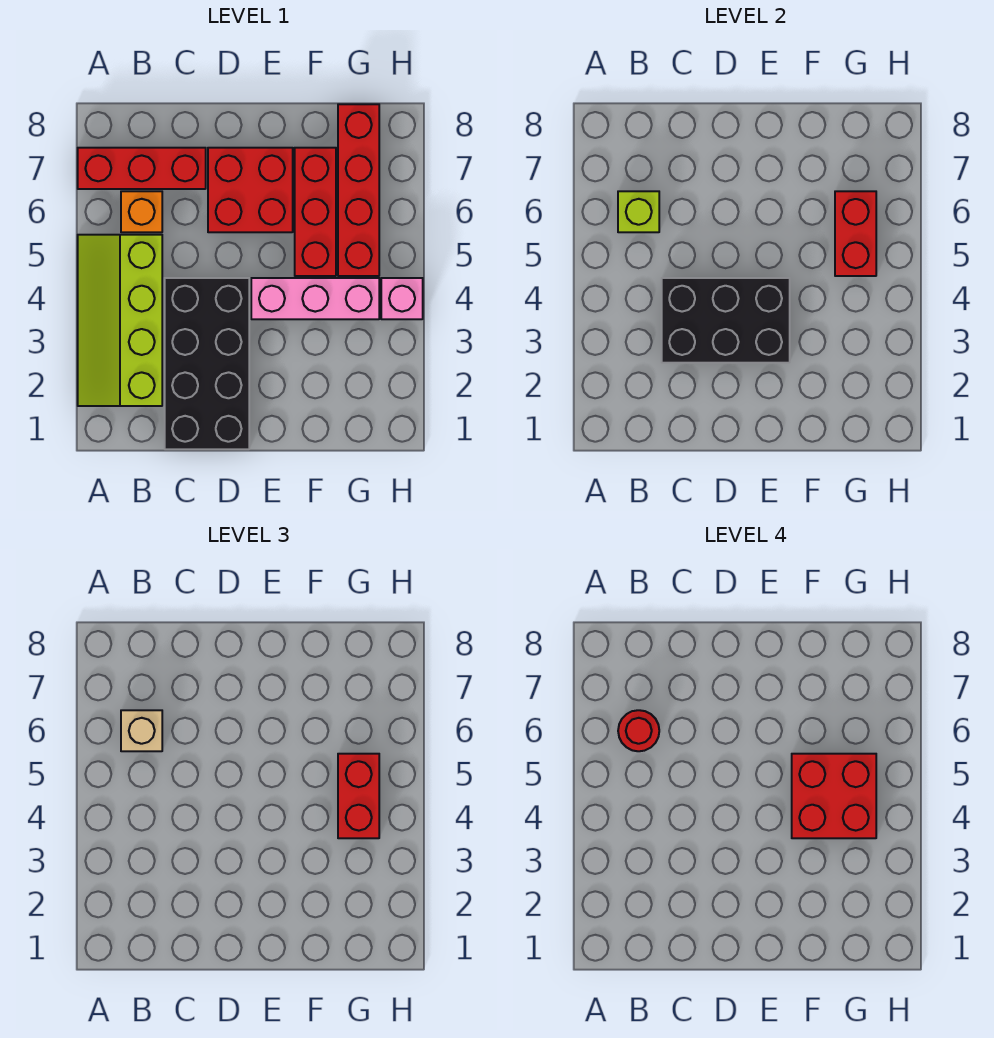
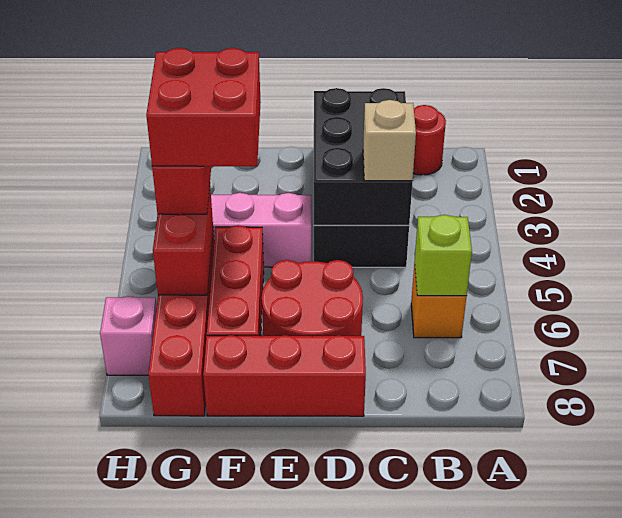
lime slope A2:B5 level 1 top B -> none
red brick A7:C7 level 1 -> red brick D8:F8 level 1
tan brick B6 level 3 -> tan brick C4 level 3
red round brick B6 level 4 -> red round brick B1 level 1
black brick C3:E4 level 2 -> black brick C2:D4 level 2
red brick D6:E7 level 1 -> red round brick D6:E7 level 1
pink brick H4 level 1 -> pink brick H7 level 1

